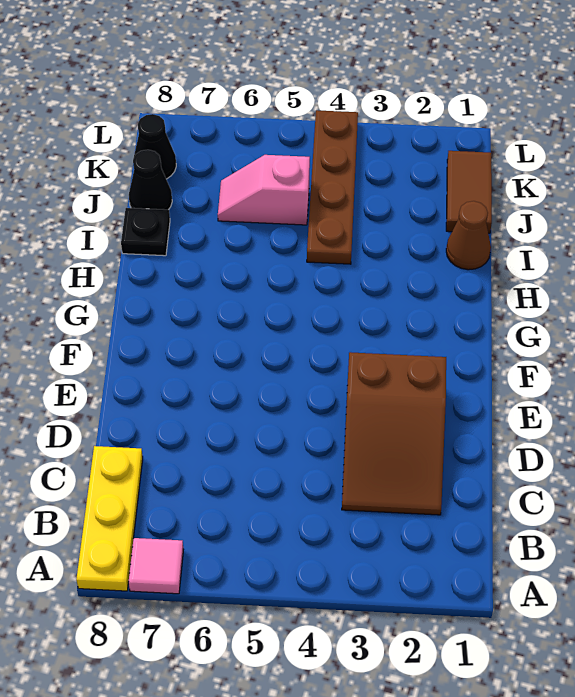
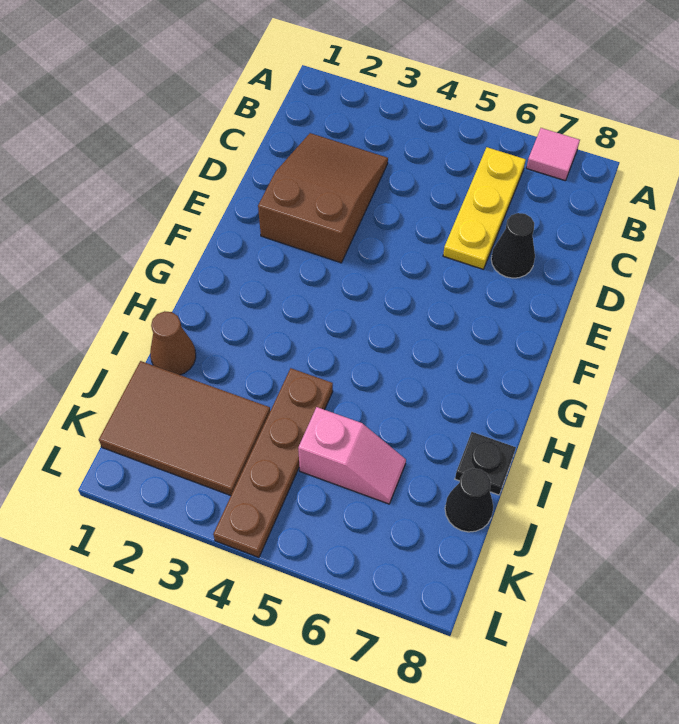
yellow plate A8:C8 level 1 -> yellow plate B6:D6 level 1
brown tile J1:K1 level 1 -> brown tile J1:K3 level 1
black cone K8 level 1 -> black cone D7 level 1

